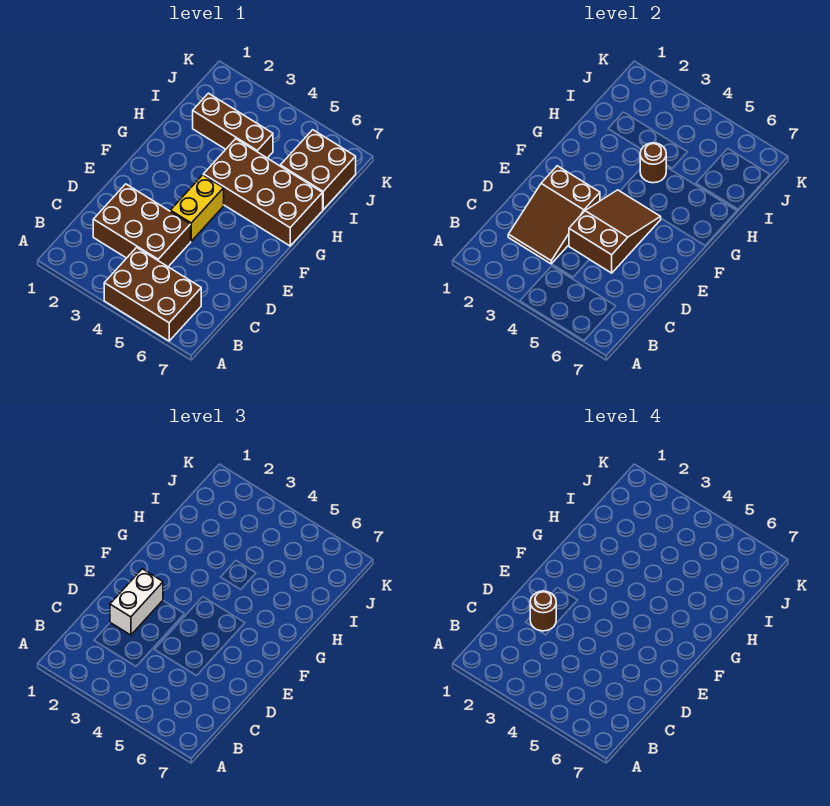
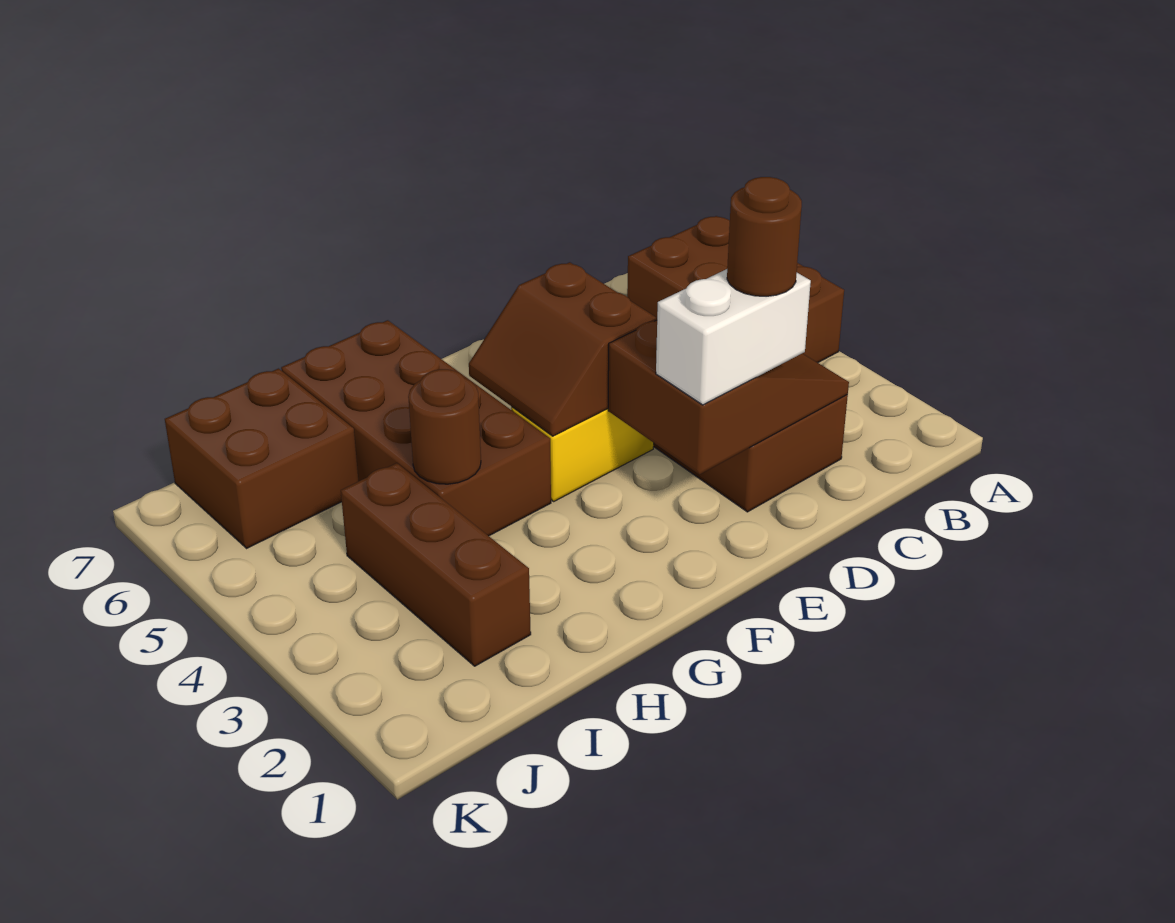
brown slope D4:F5 level 2 top D -> brown slope E4:F5 level 2 top E

